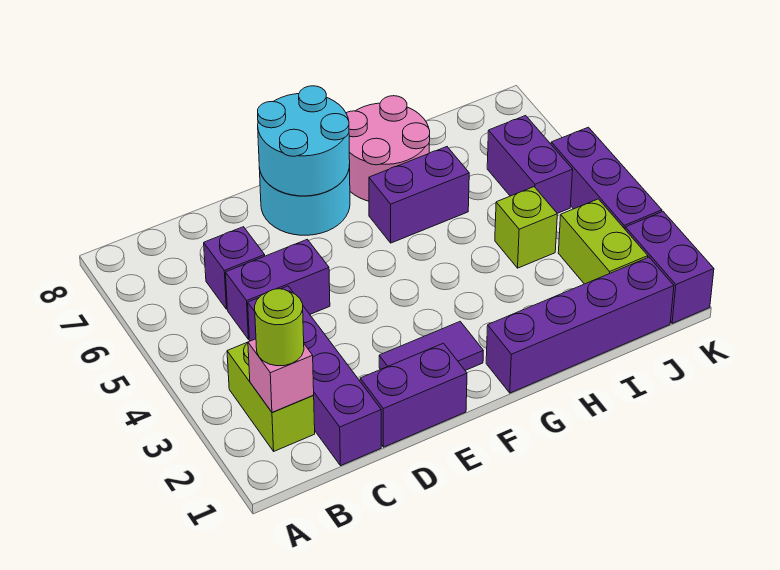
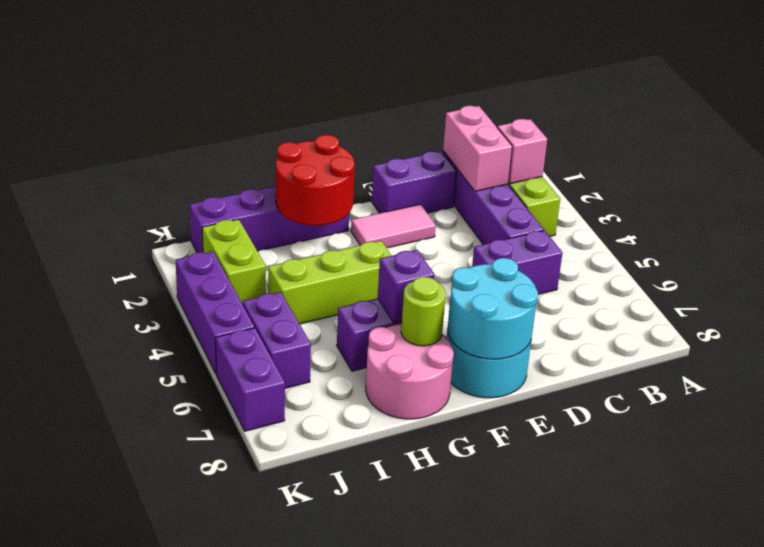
lime round brick B2 level 3 -> lime round brick G7 level 2
none -> pink brick C1:C2 level 2
purple brick C6 level 1 -> purple brick G6 level 2
purple tile E2:F2 level 1 -> pink tile E2:F2 level 1
none -> red round brick G1:H2 level 2
lime brick I4 level 1 -> lime brick G4:I4 level 1
purple brick K1:K2 level 1 -> purple brick K6:K7 level 1

